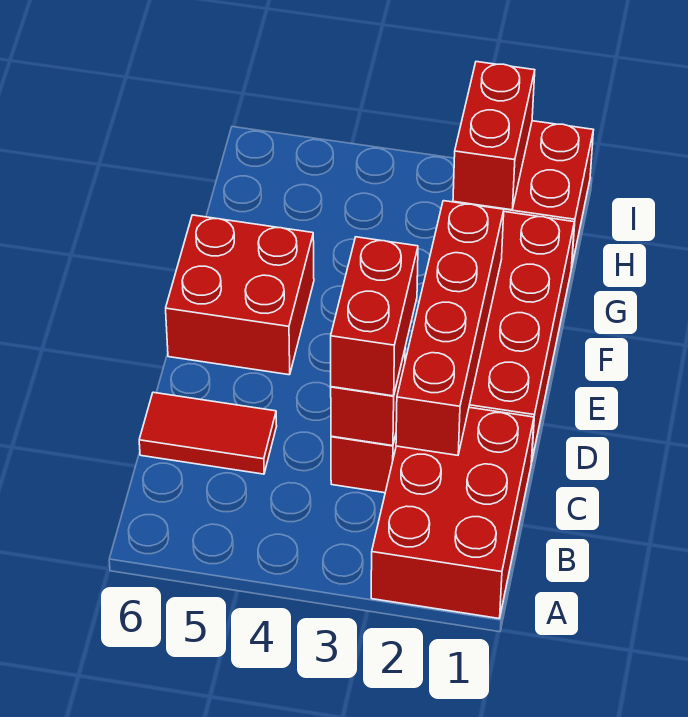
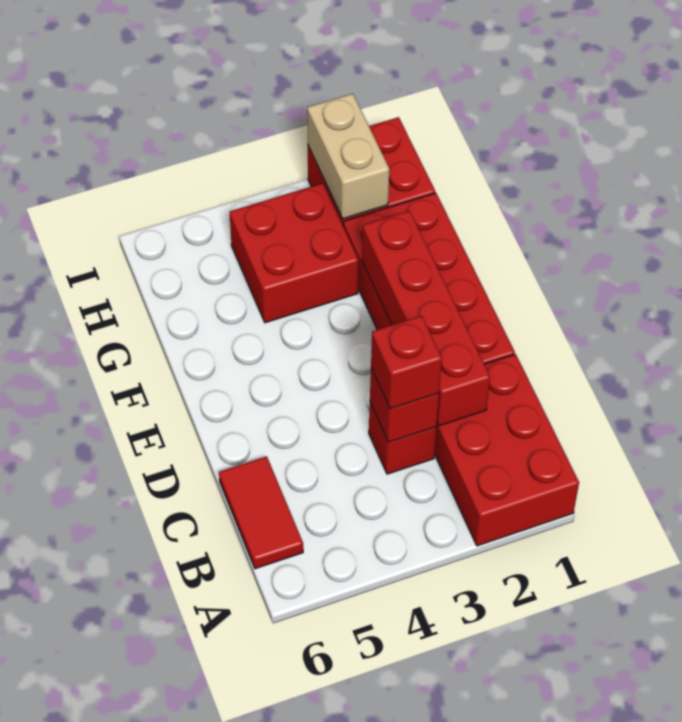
red brick C3:D3 level 3 -> red brick C3 level 3
red tile C5:C6 level 1 -> red tile B6:C6 level 1
red brick E5:F6 level 1 -> red brick G3:H4 level 1
red brick H2:I2 level 2 -> tan brick H2:I2 level 2

